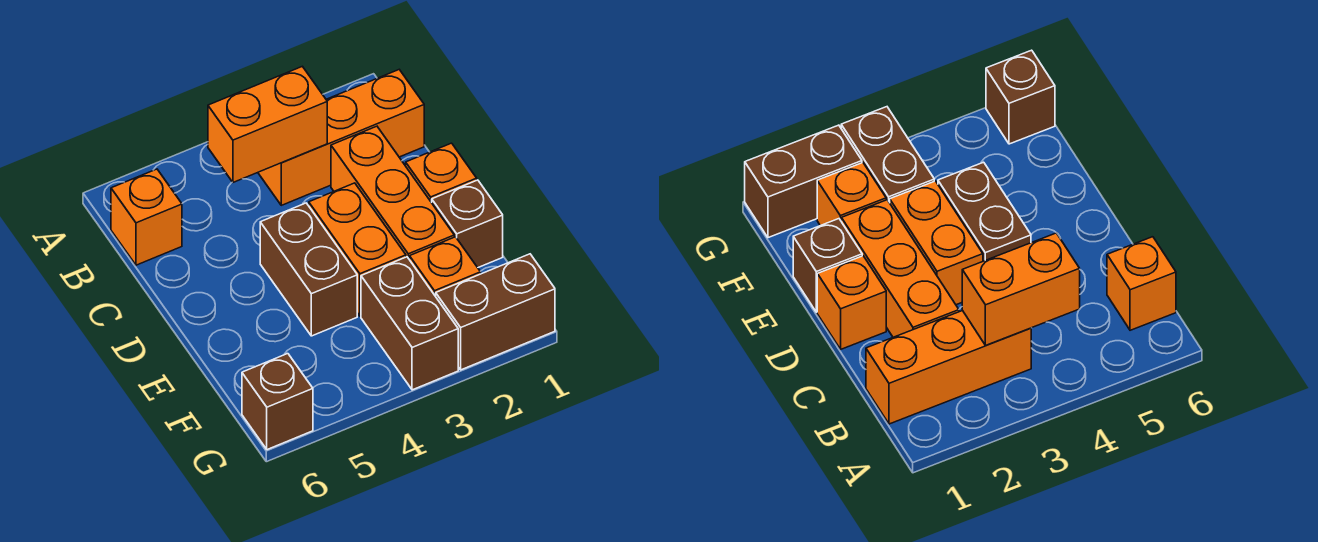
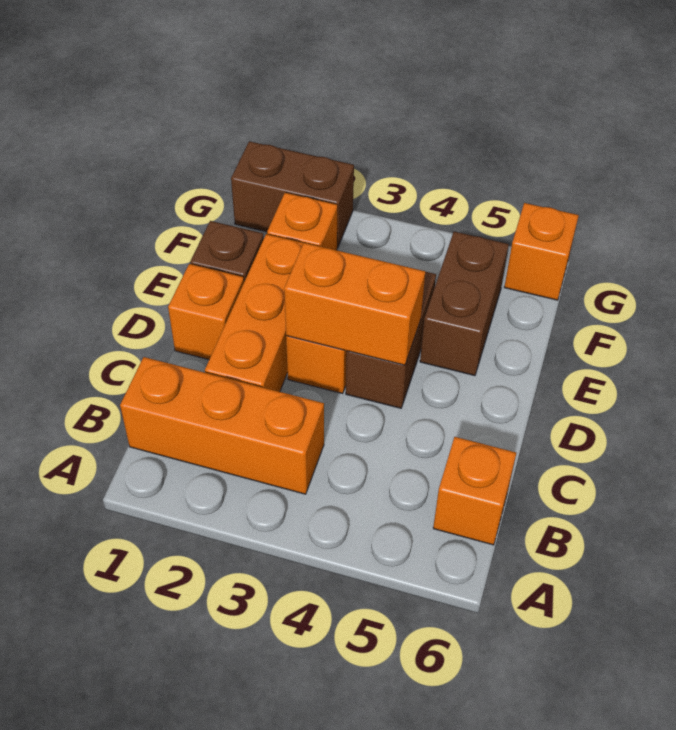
orange brick B3:B4 level 2 -> orange brick D3:D4 level 2
brown brick F3:G3 level 1 -> brown brick E5:F5 level 1
brown brick G6 level 1 -> orange brick G6 level 1

